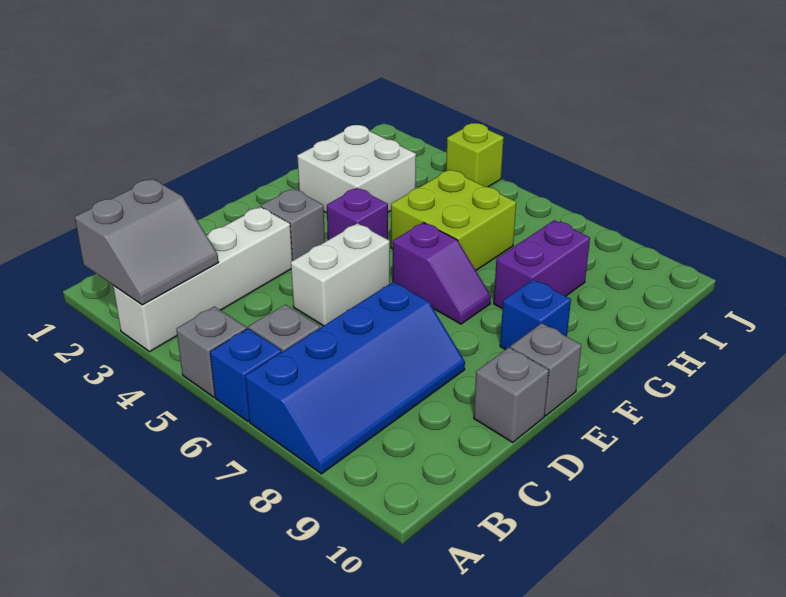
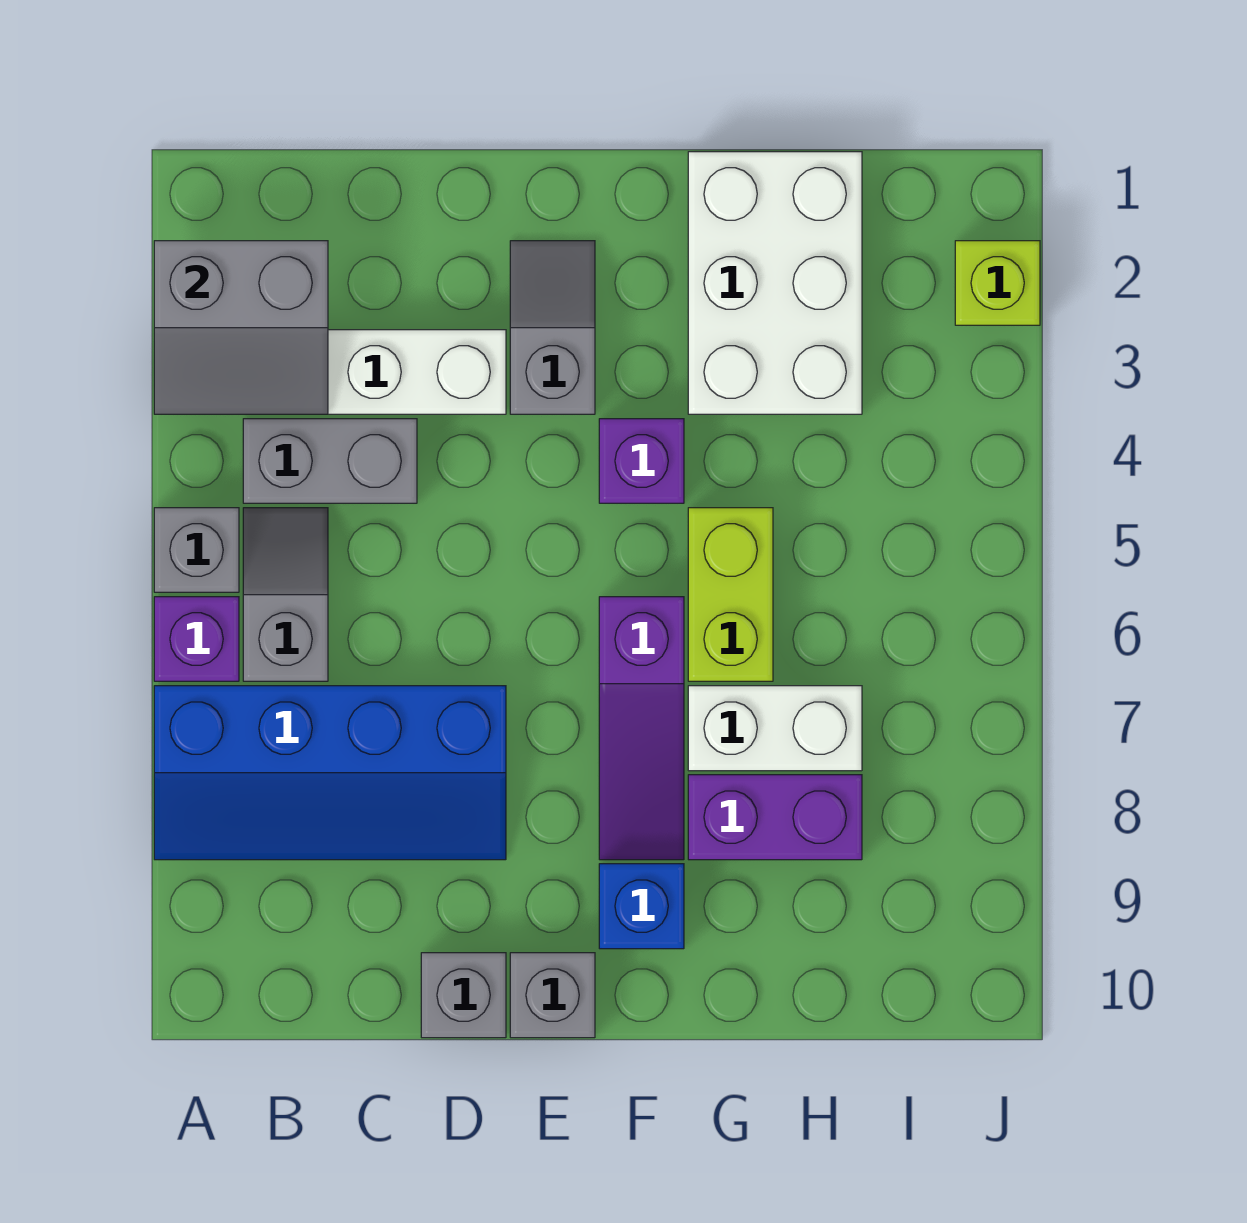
blue brick A6 level 1 -> purple brick A6 level 1
none -> grey brick B4:C4 level 1
white brick D5:E5 level 1 -> white brick G7:H7 level 1
purple slope F6:F7 level 1 top 6 -> purple slope F6:F8 level 1 top 6
white brick G2:H3 level 1 -> white brick G1:H3 level 1
lime brick G5:H6 level 1 -> lime brick G5:G6 level 1
lime brick J4 level 1 -> lime brick J2 level 1

